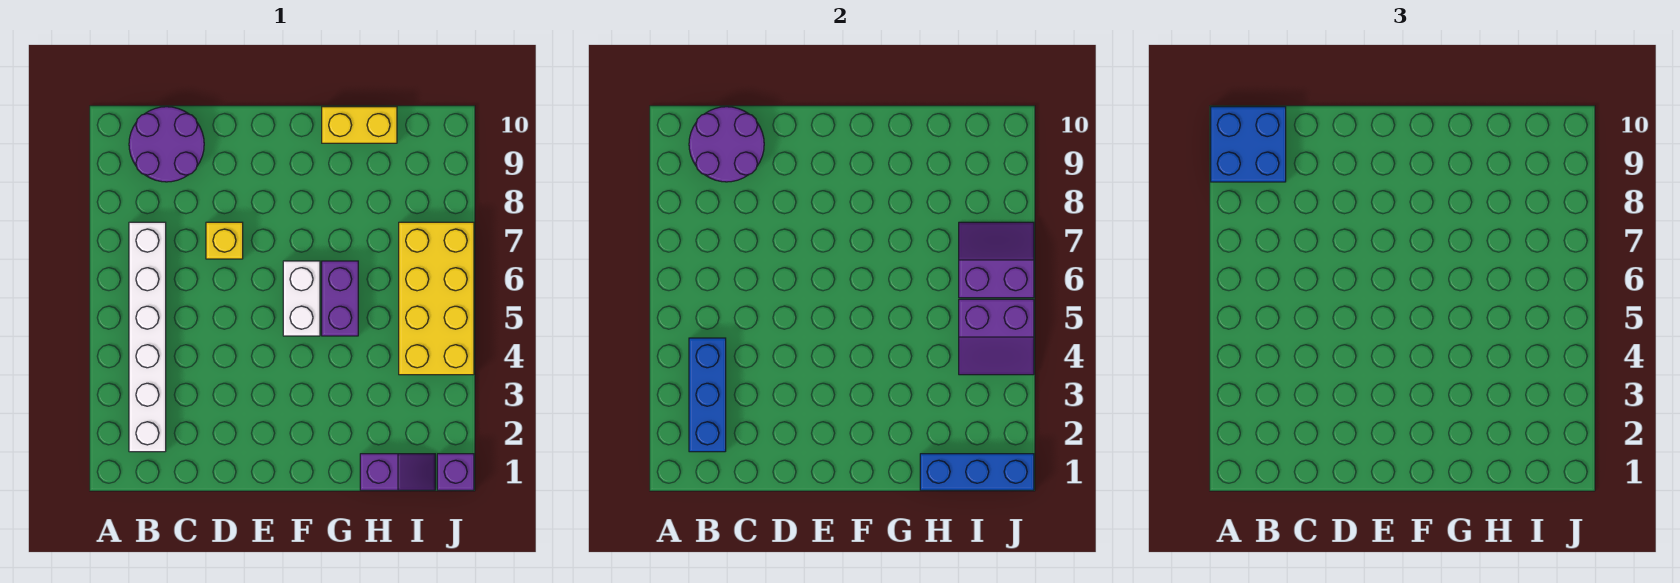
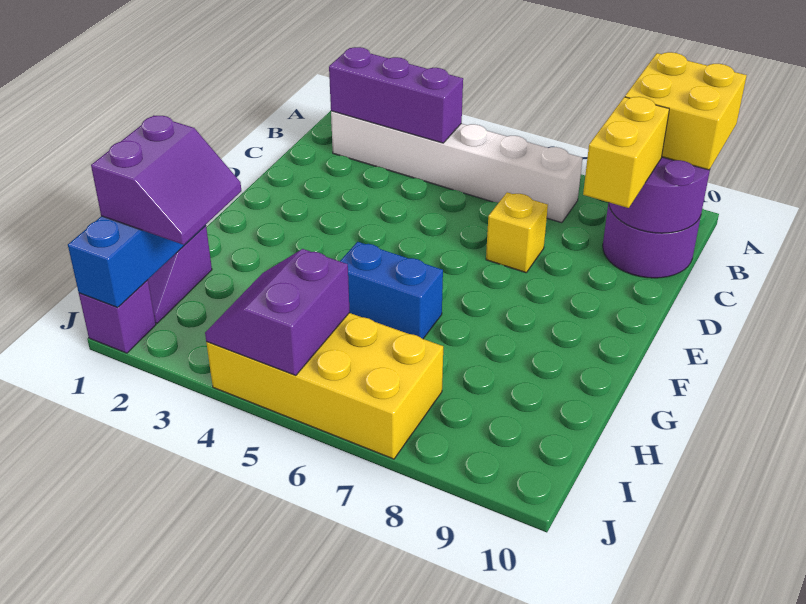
blue brick A9:B10 level 3 -> yellow brick A9:B10 level 3
blue brick B2:B4 level 2 -> purple brick B2:B4 level 2
white brick F5:F6 level 1 -> none
purple brick G5:G6 level 1 -> blue brick G5:G6 level 1
yellow brick G10:H10 level 1 -> yellow brick C9:D9 level 3
purple slope I6:J7 level 2 top 6 -> purple slope H1:I2 level 3 top 1

